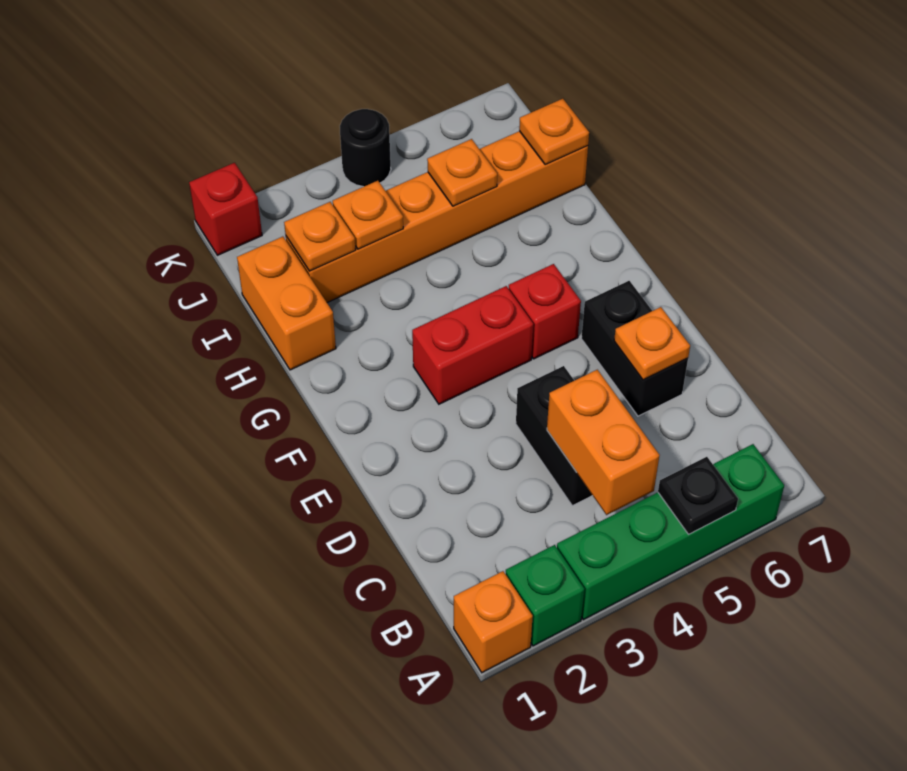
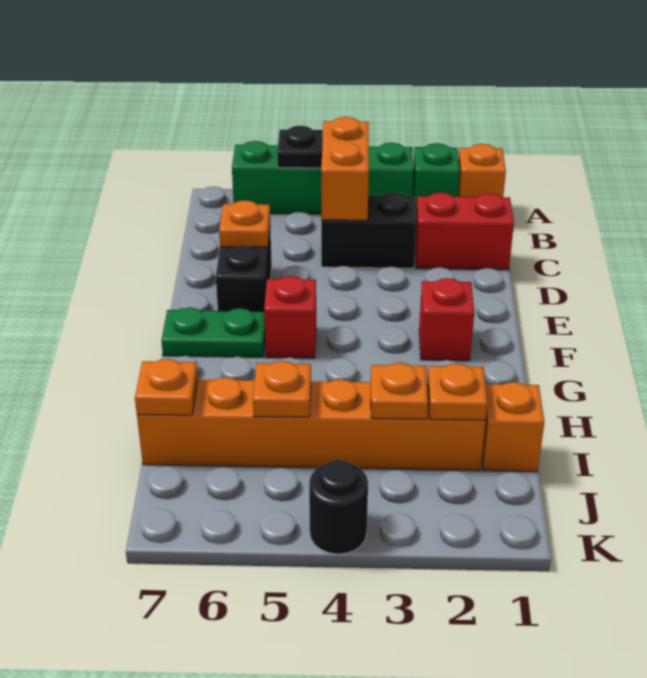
black brick C4:D4 level 1 -> black brick C3:C4 level 1
red brick F3:F4 level 1 -> red brick C1:C2 level 1
none -> green plate F6:F7 level 1
orange brick H1:I1 level 1 -> orange brick I1 level 1
red brick K1 level 1 -> red brick F2 level 1

